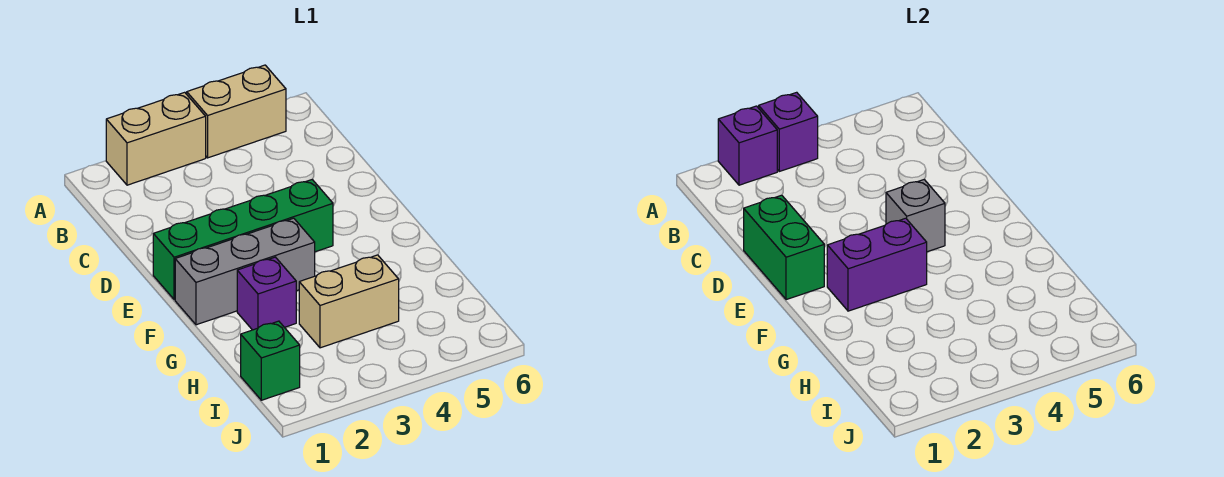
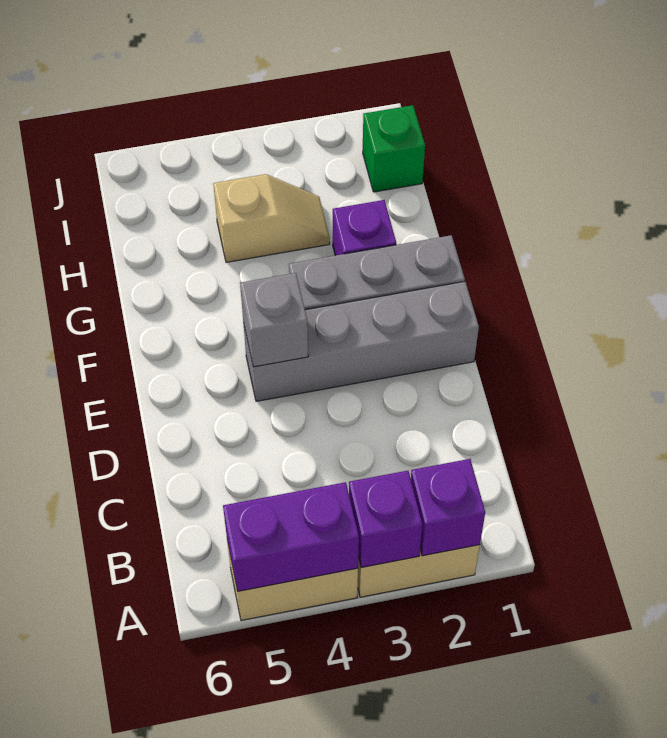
green brick D1:E1 level 2 -> none
green brick E1:E4 level 1 -> grey brick E1:E4 level 1
purple brick F2:F3 level 2 -> purple brick A4:A5 level 2
tan brick H3:H4 level 1 -> tan slope H3:H4 level 1 top 4

